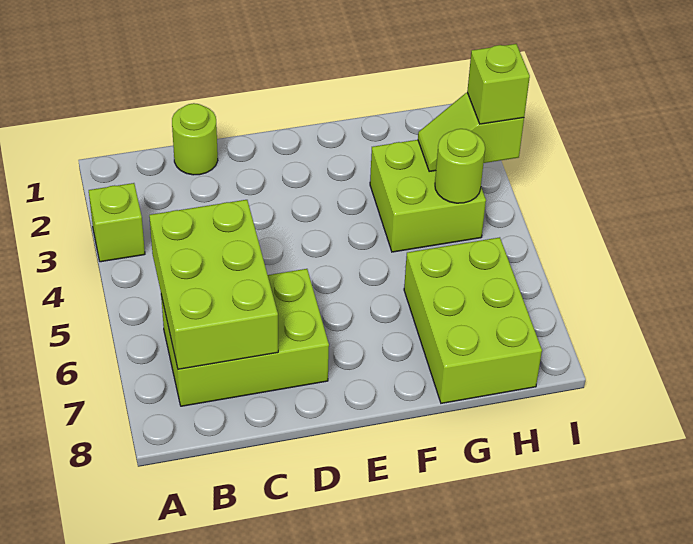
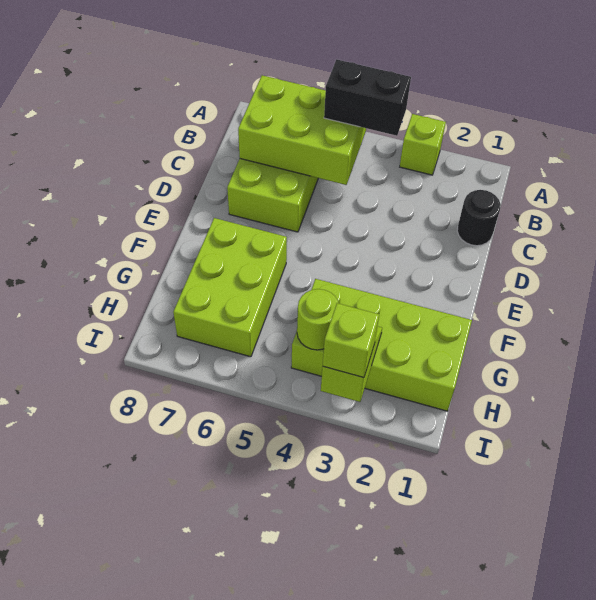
none -> black brick B4:B5 level 3
lime round brick C1 level 1 -> black round brick C1 level 1
lime brick G3:H4 level 1 -> lime brick G1:H4 level 1
lime brick G6:H8 level 1 -> lime brick F6:H7 level 1

